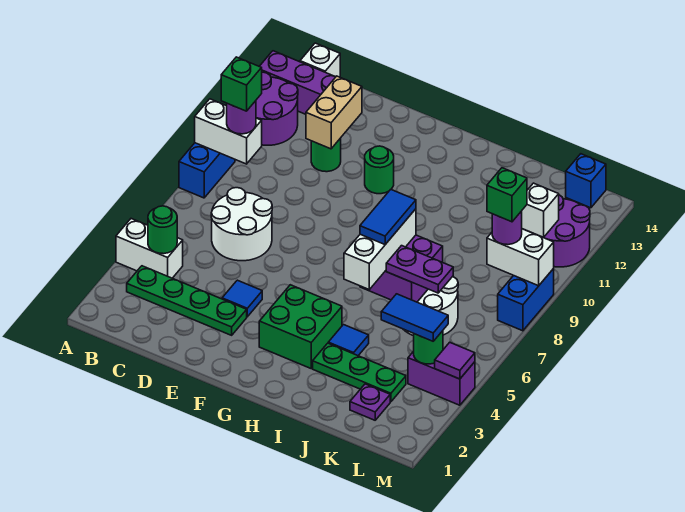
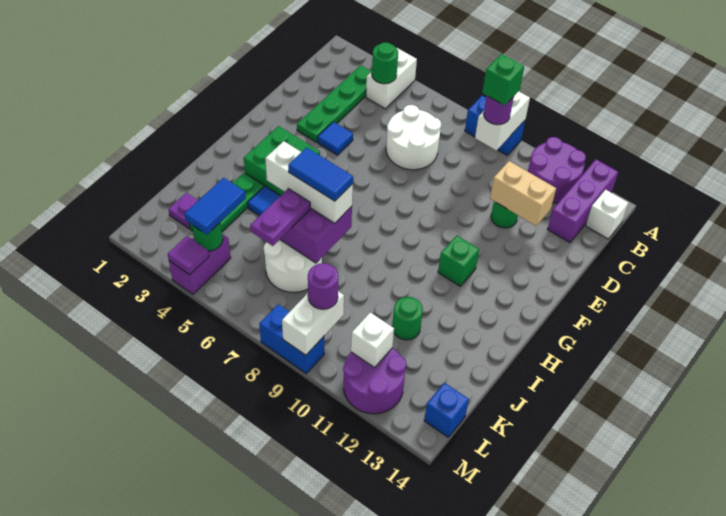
green round brick F11 level 1 -> green round brick J11 level 1
green brick L9 level 4 -> green brick G11 level 1

